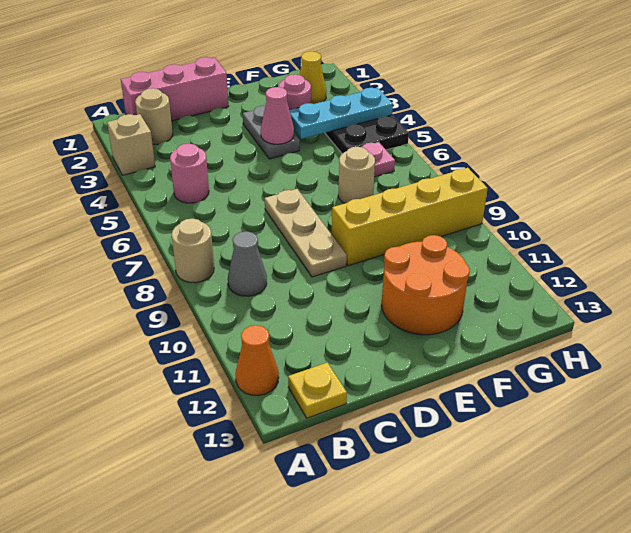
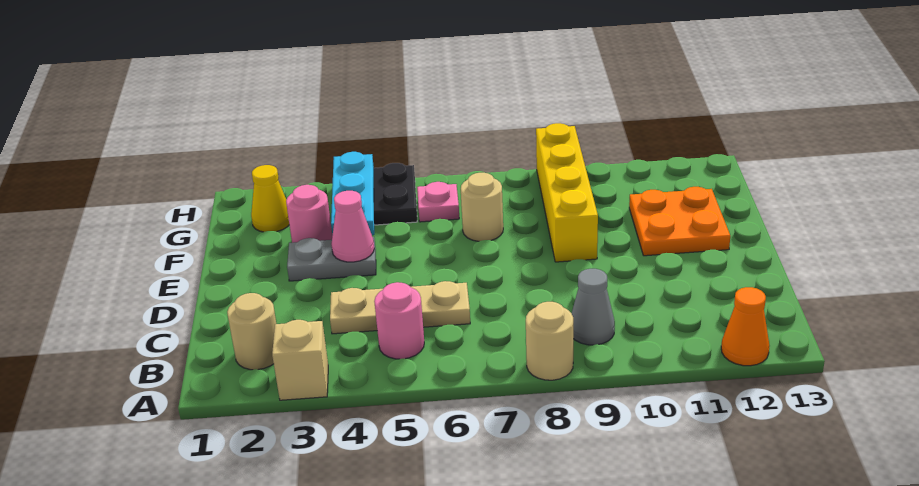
pink brick B1:D1 level 1 -> none
yellow plate B13 level 1 -> none
tan plate D7:D9 level 1 -> tan plate C4:C6 level 1
orange round brick E11:F12 level 1 -> orange plate E11:F12 level 1

